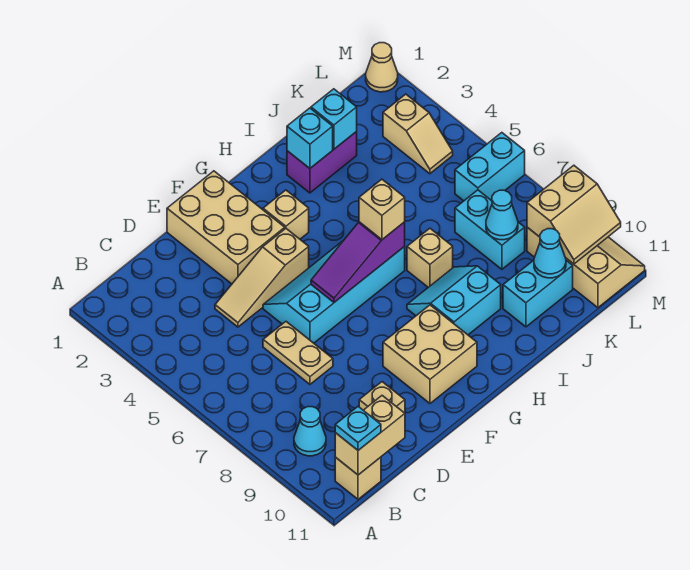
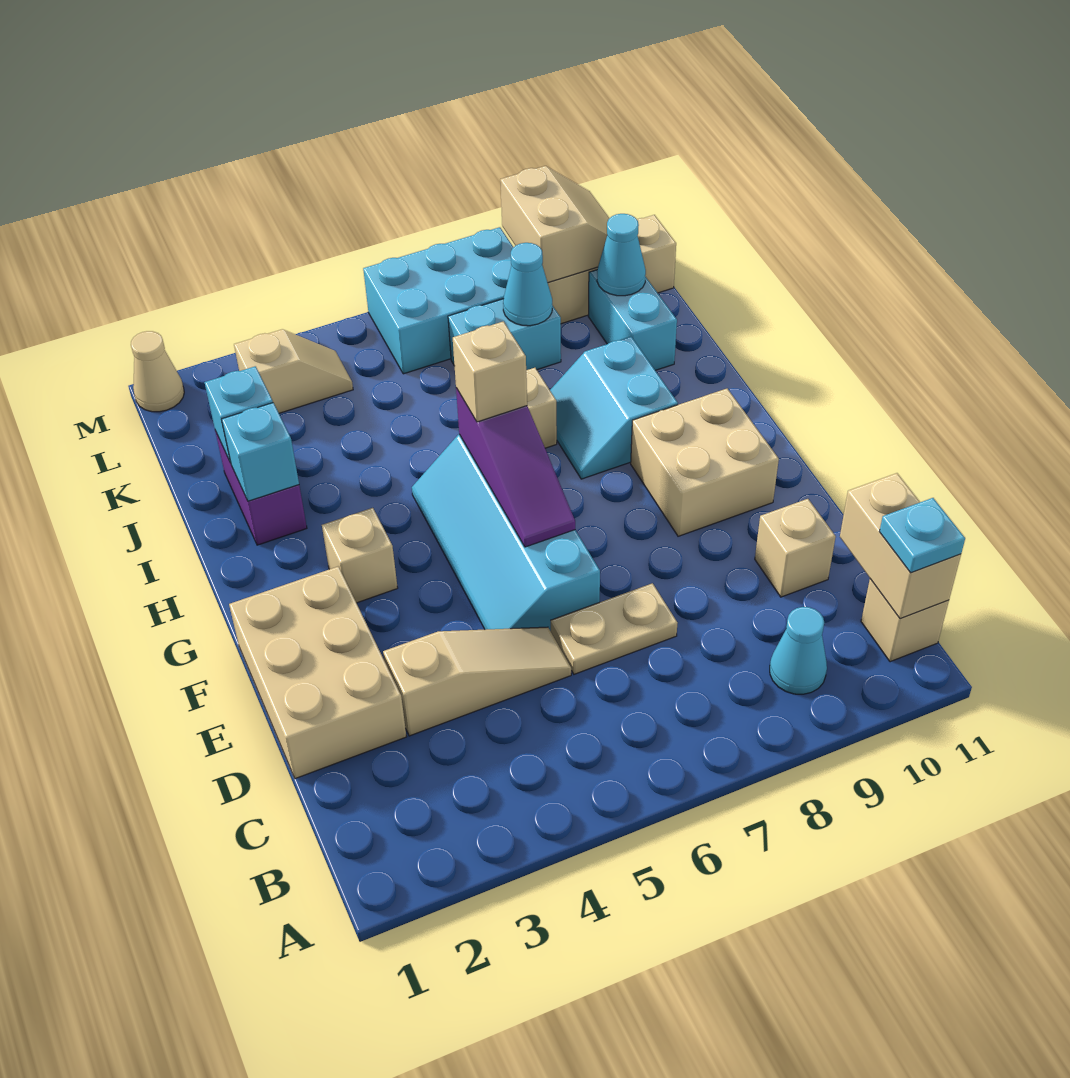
tan slope D4:F4 level 1 top F -> tan slope D3:D5 level 1 top 3
tan brick E1:F3 level 1 -> tan brick D1:F2 level 1
cyan brick L6:M6 level 1 -> cyan brick L6:M8 level 1

